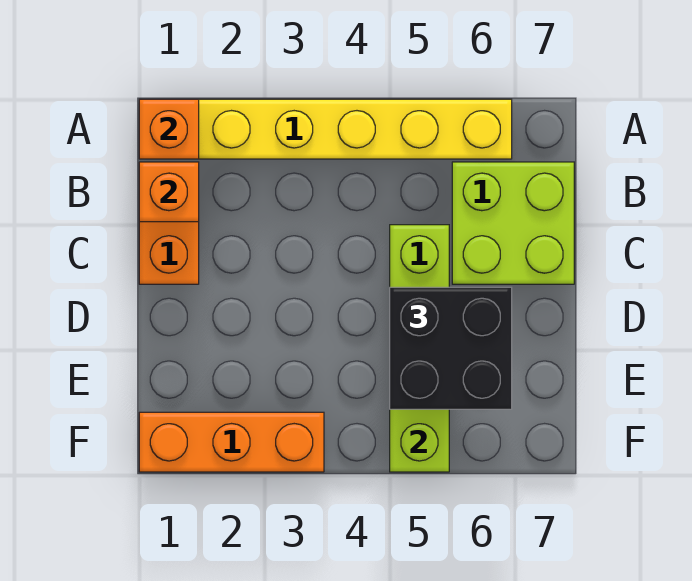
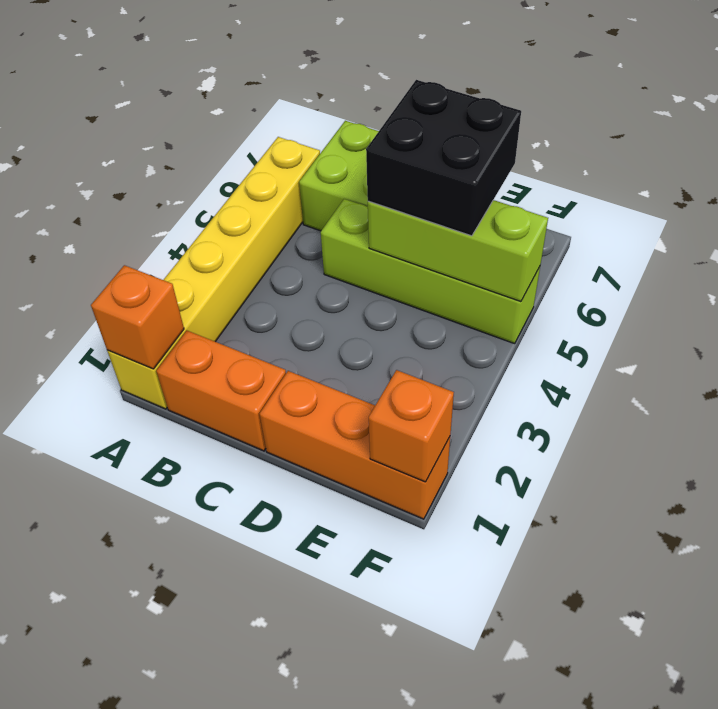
orange brick B1 level 2 -> orange brick F1 level 2
orange brick F1:F3 level 1 -> orange brick D1:F1 level 1

